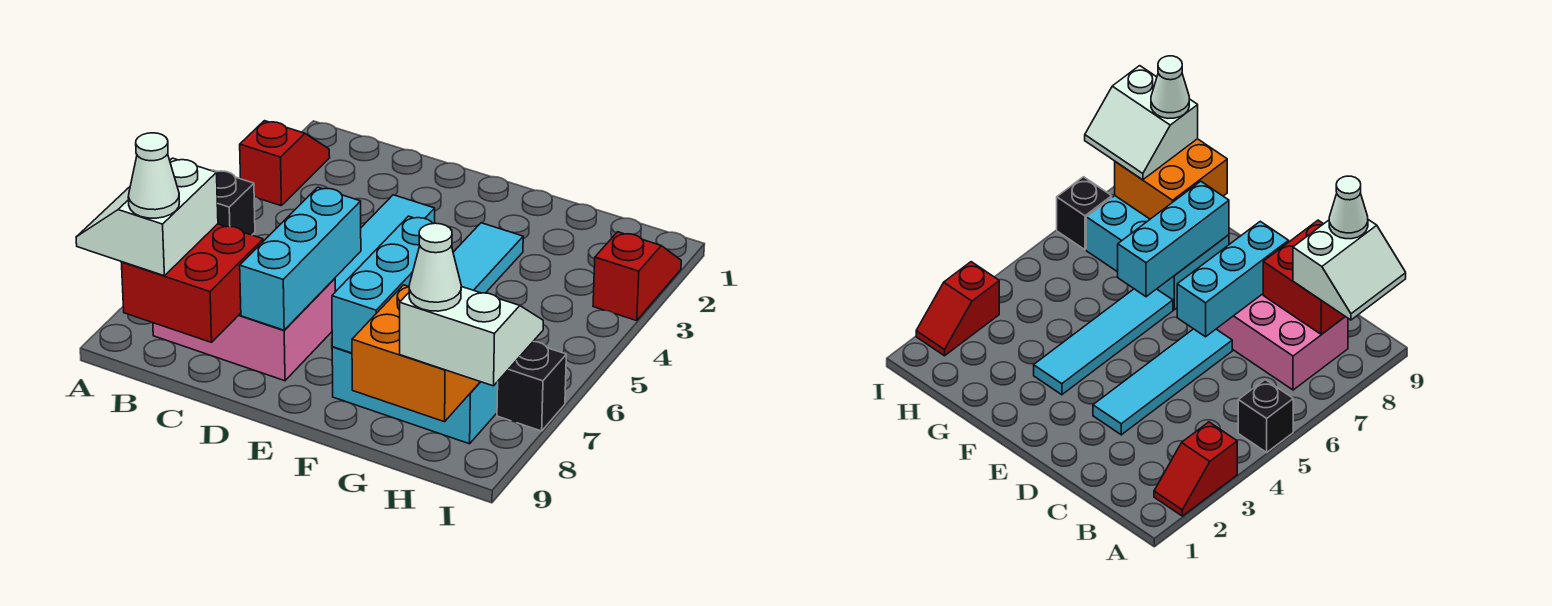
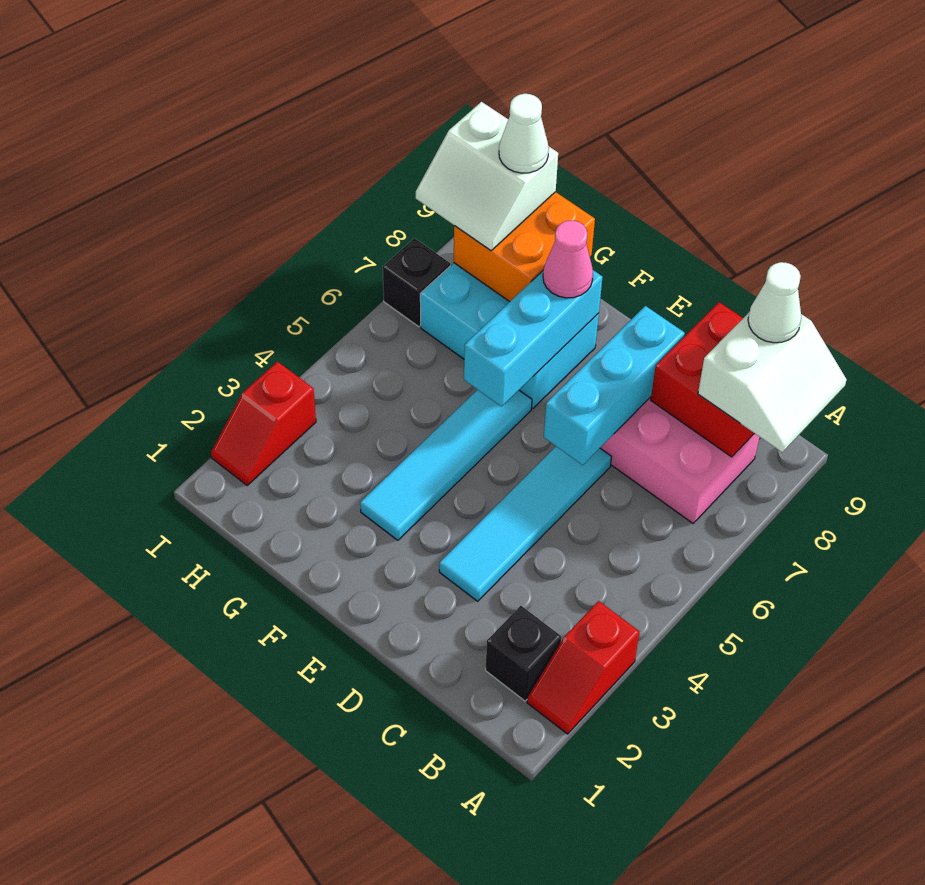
black brick A5 level 1 -> black brick B2 level 1
none -> pink cone F8 level 3

